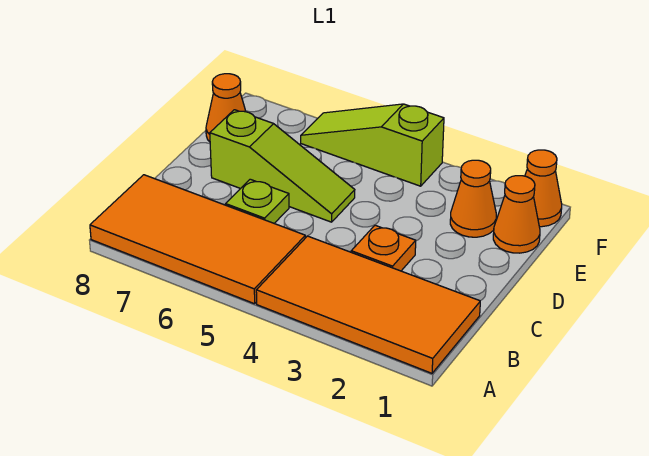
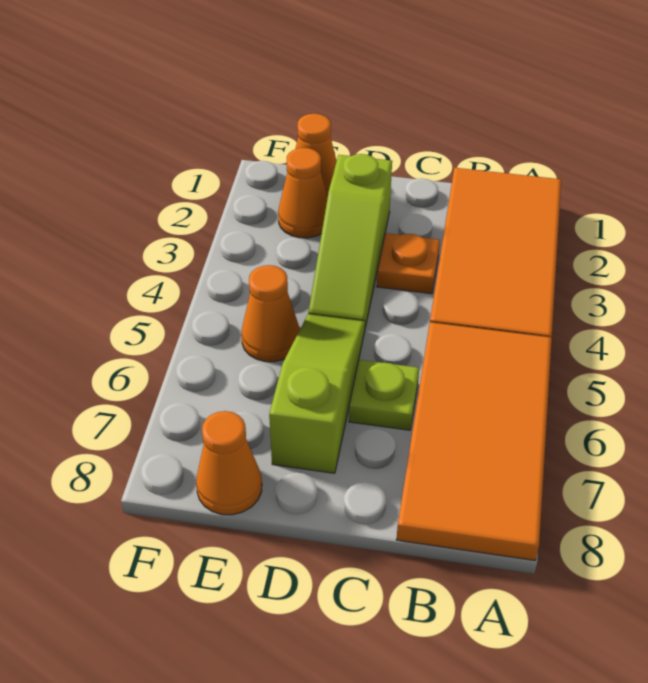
orange cone F1 level 1 -> orange cone E5 level 1
lime slope F4:F6 level 1 top 4 -> lime slope D2:D4 level 1 top 2

